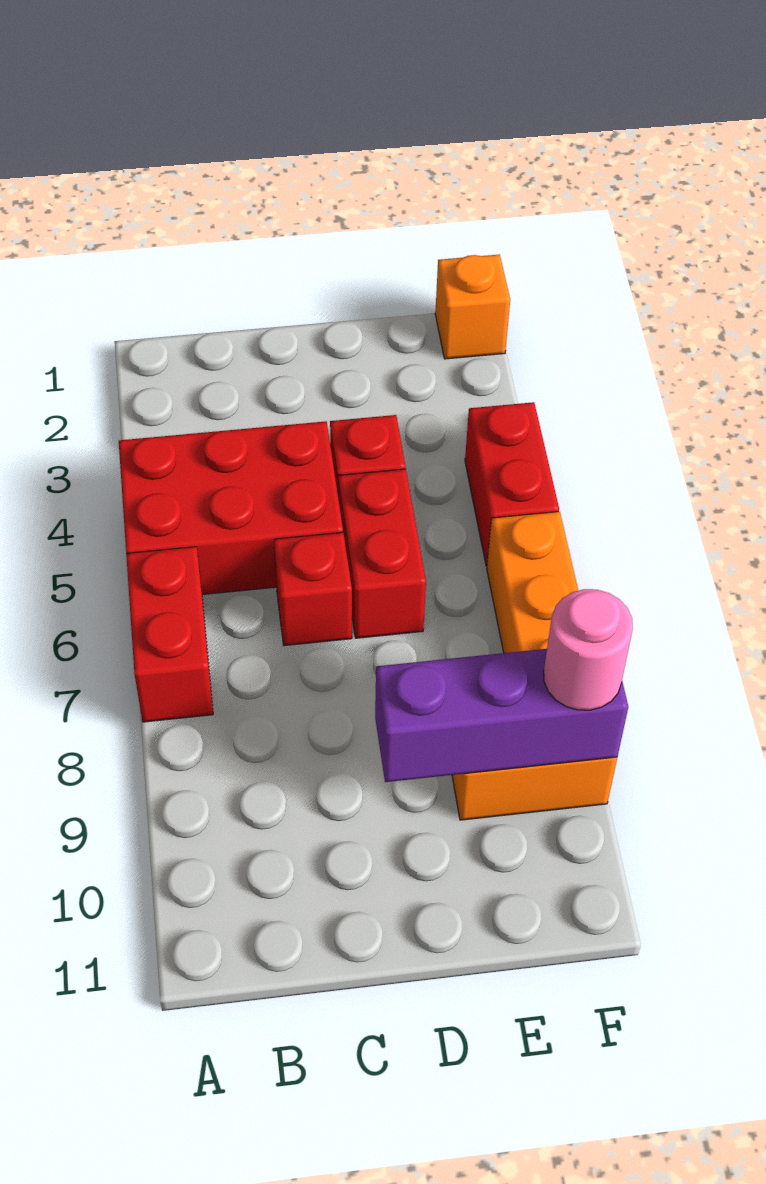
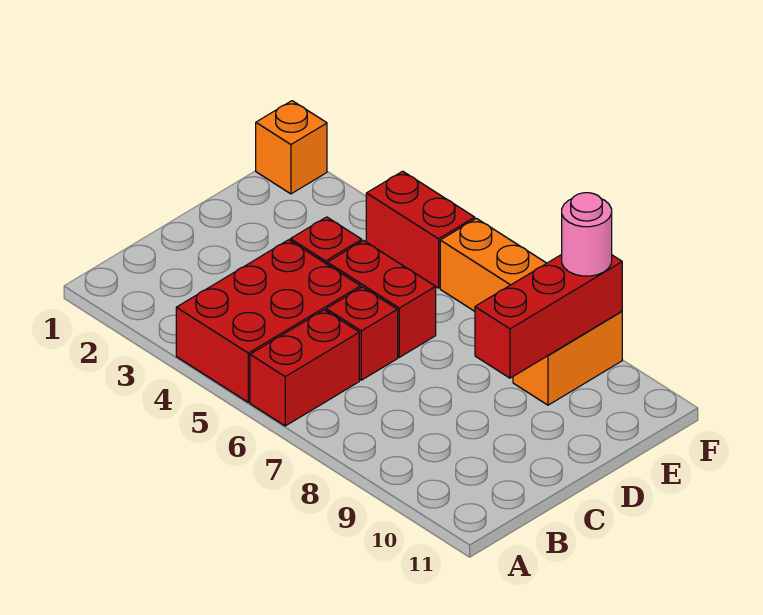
red brick A6:A7 level 1 -> red brick A6:B6 level 1
purple brick D9:F9 level 2 -> red brick D9:F9 level 2

